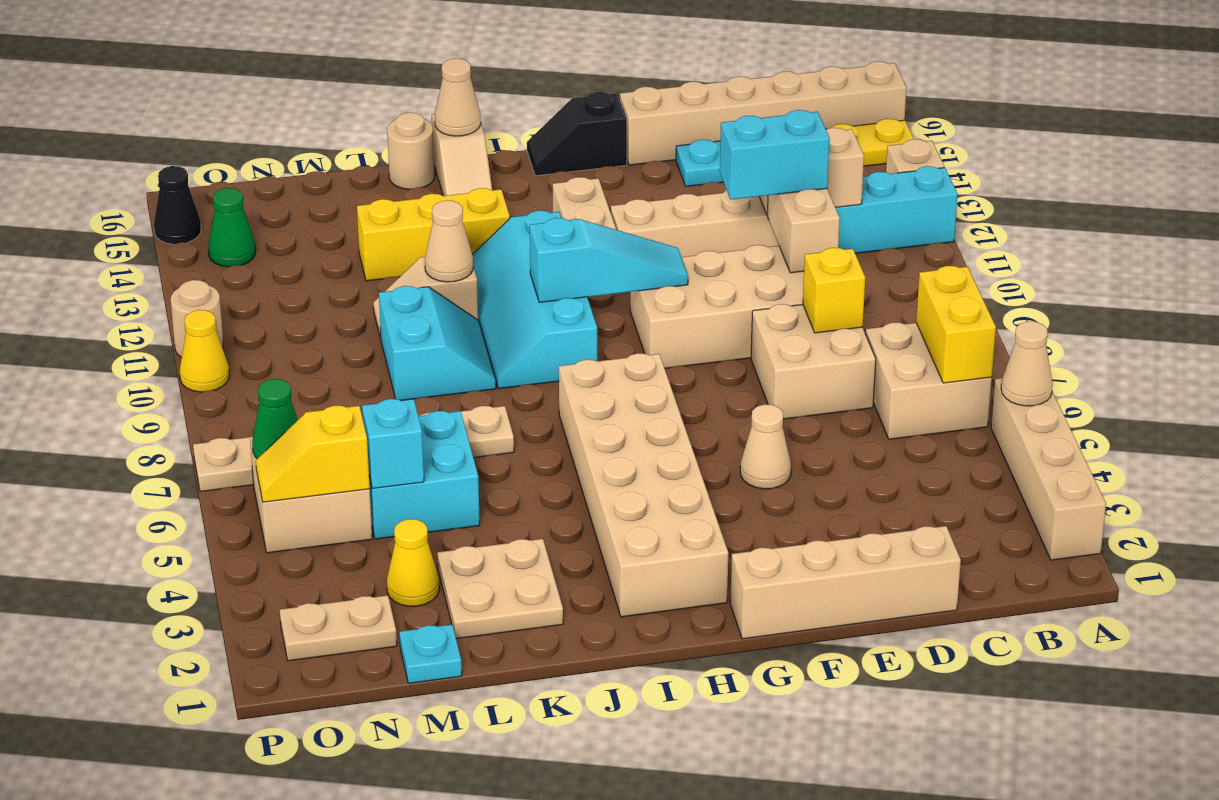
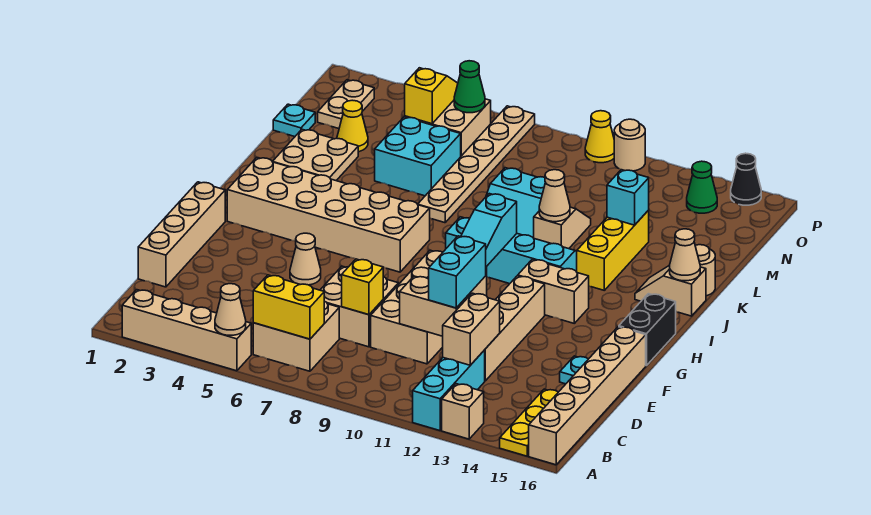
black slope G16:H16 level 1 top G -> black brick G16:H16 level 1
cyan brick M5 level 2 -> cyan brick L13 level 2

